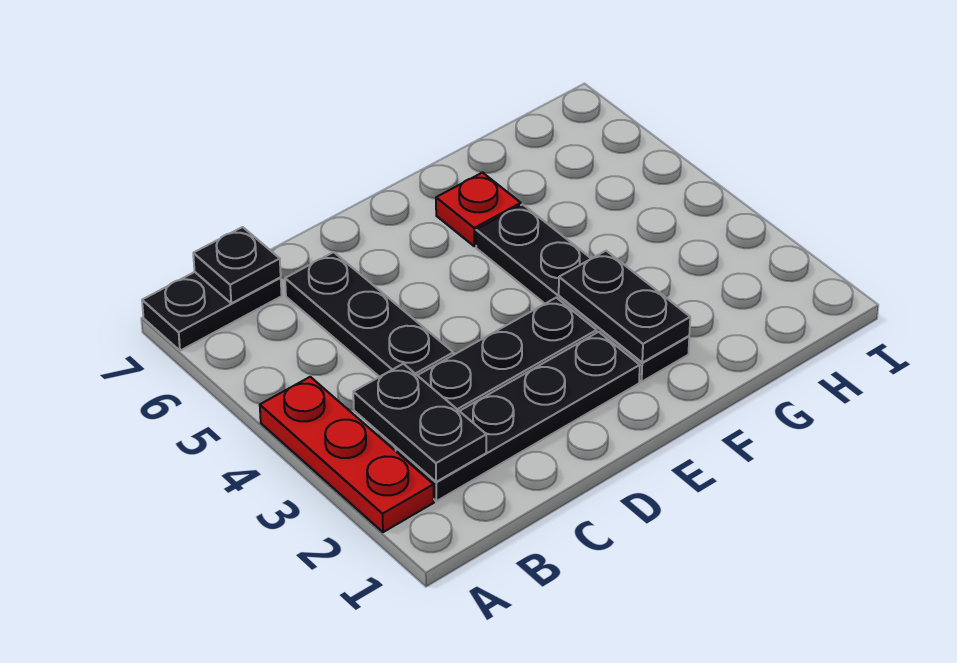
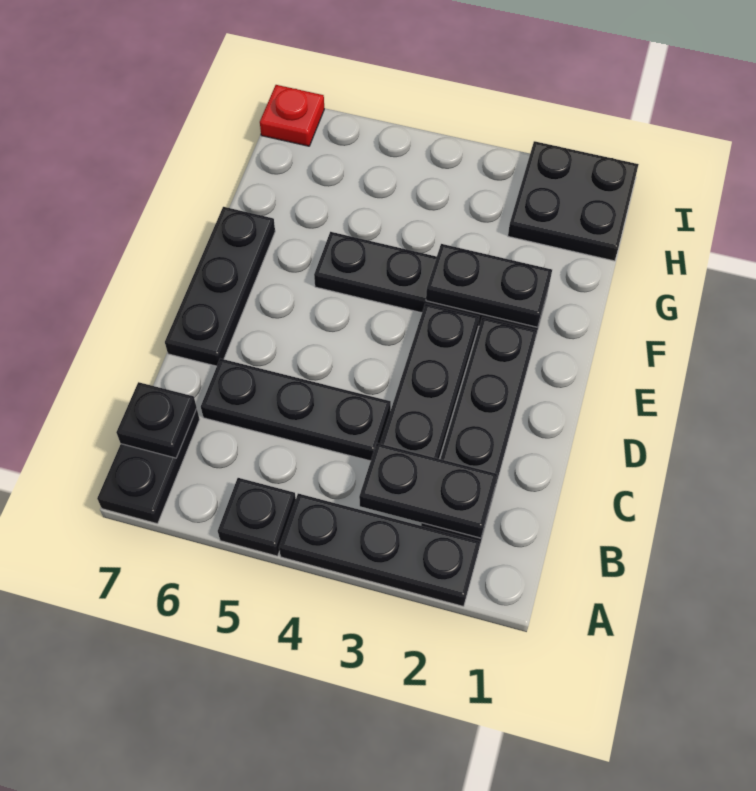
red plate A2:A4 level 1 -> black plate A2:A4 level 1
none -> black plate A5 level 1
none -> black plate D7:F7 level 1
red plate F6 level 1 -> red plate I7 level 1
none -> black plate H1:I2 level 1

